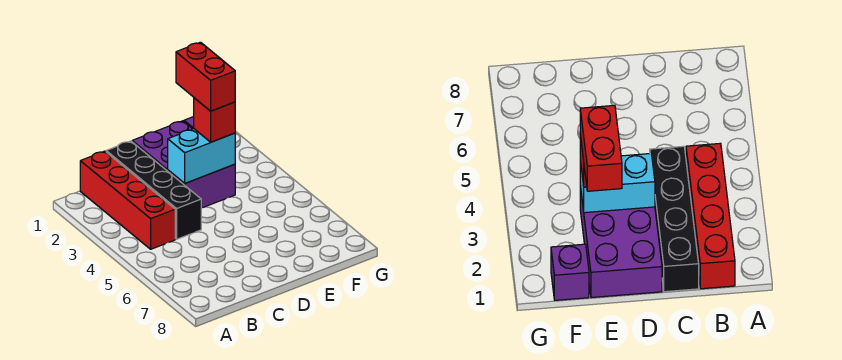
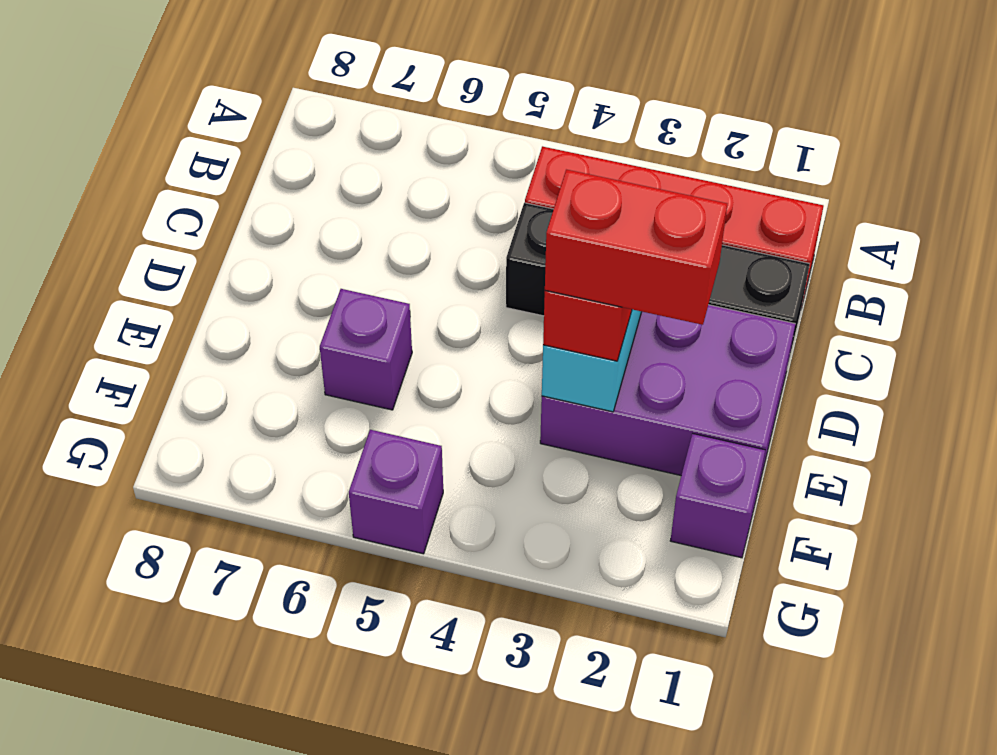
none -> purple brick E6 level 1
none -> purple brick G5 level 1

